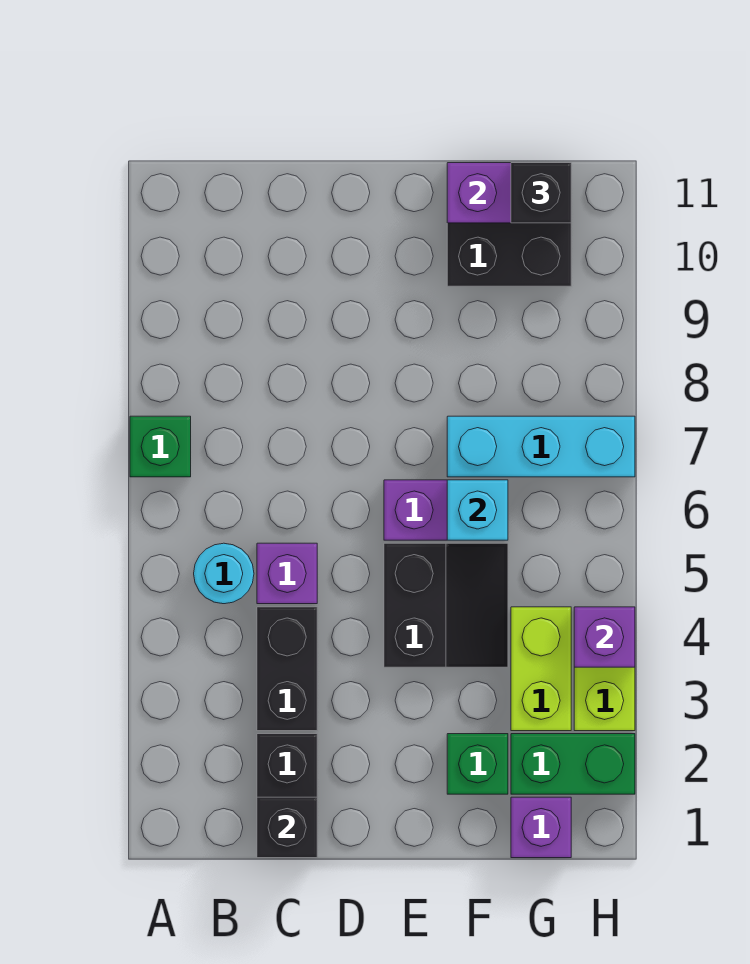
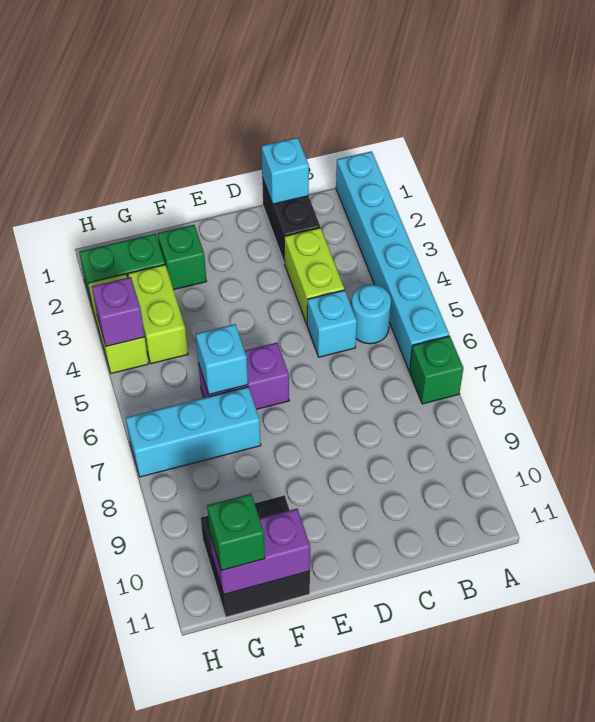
none -> cyan brick A1:A6 level 1
black brick C1 level 2 -> cyan brick C1 level 2
black brick C3:C4 level 1 -> lime brick C3:C4 level 1
purple brick C5 level 1 -> cyan brick C5 level 1
black slope E4:F5 level 1 top E -> none
purple brick G1 level 1 -> none
black brick G11 level 3 -> green brick G11 level 3

